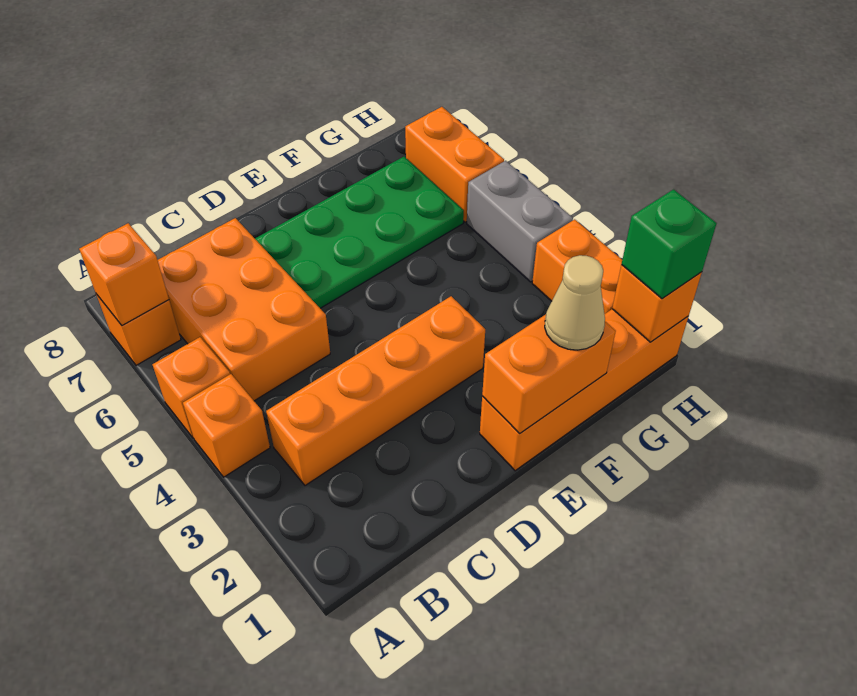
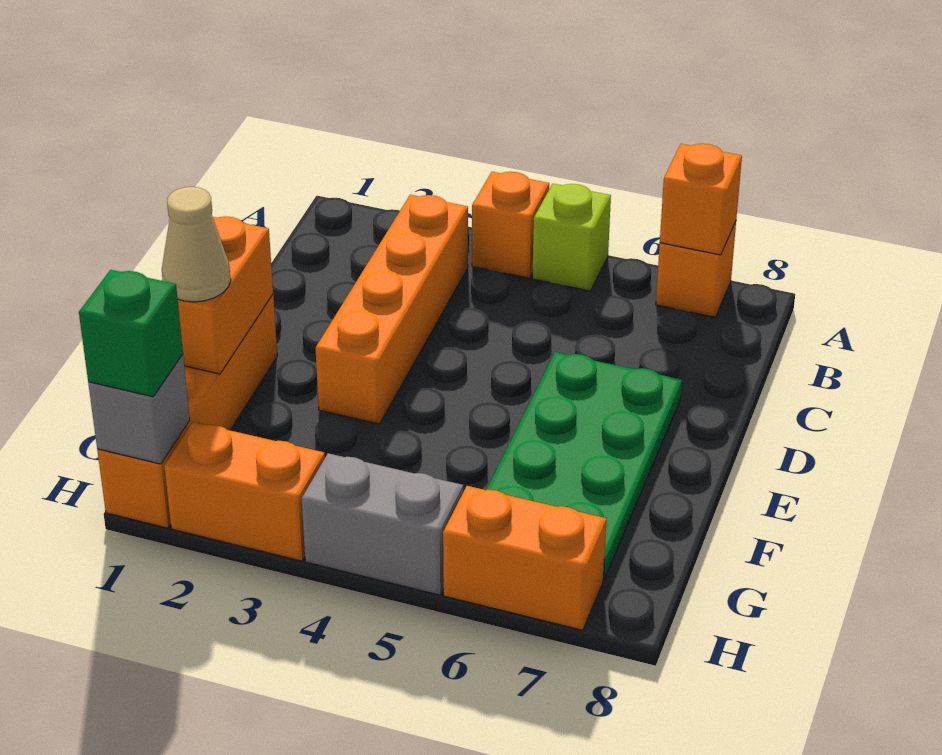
orange brick A5 level 1 -> lime brick A5 level 1
orange brick B5:C7 level 1 -> none
orange brick H1 level 2 -> grey brick H1 level 2

